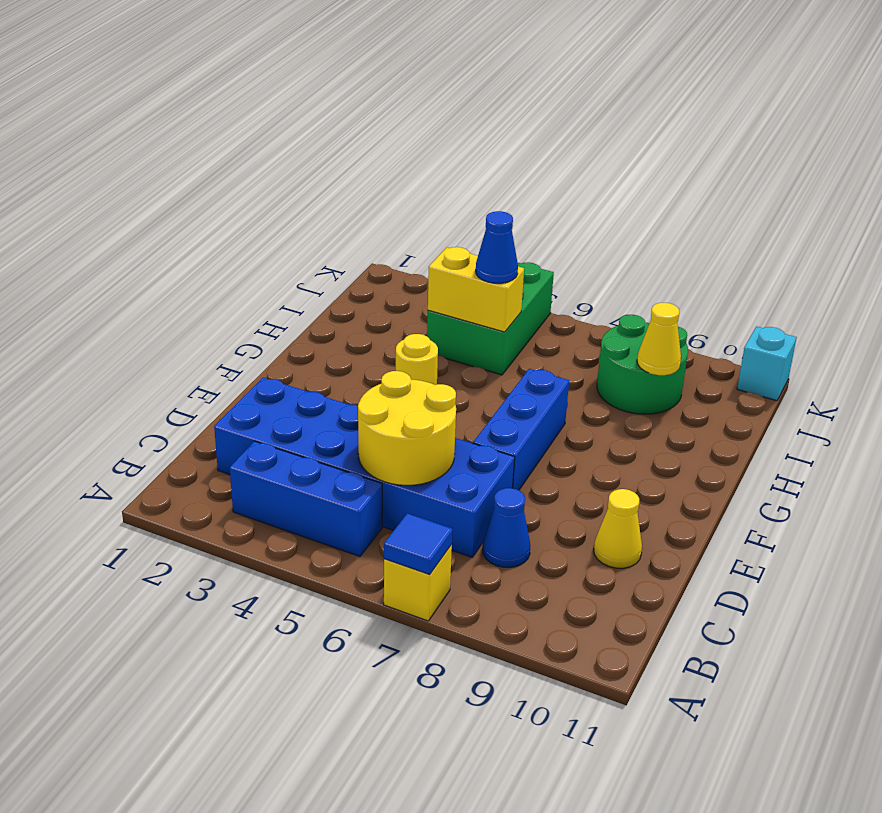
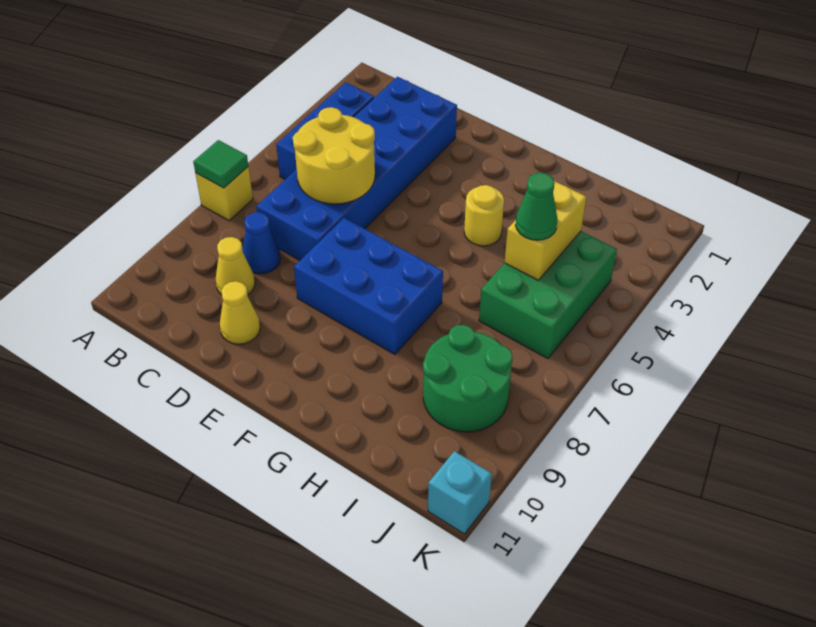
blue tile A7 level 2 -> green tile A7 level 2
blue brick E7:G7 level 1 -> blue brick E7:G8 level 1
green brick I4:K5 level 1 -> green brick I4:J6 level 1
blue cone I5 level 3 -> green cone I5 level 3
yellow cone I9 level 2 -> yellow cone C9 level 1

